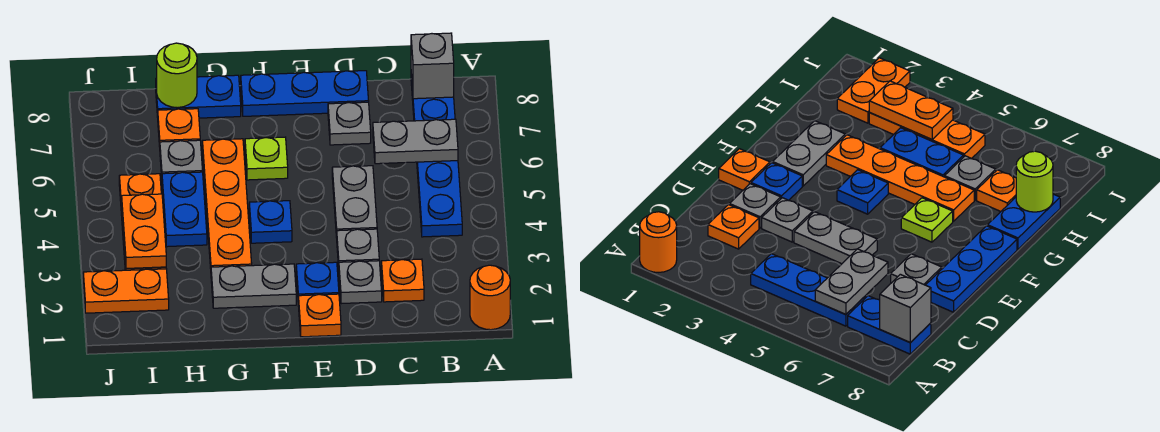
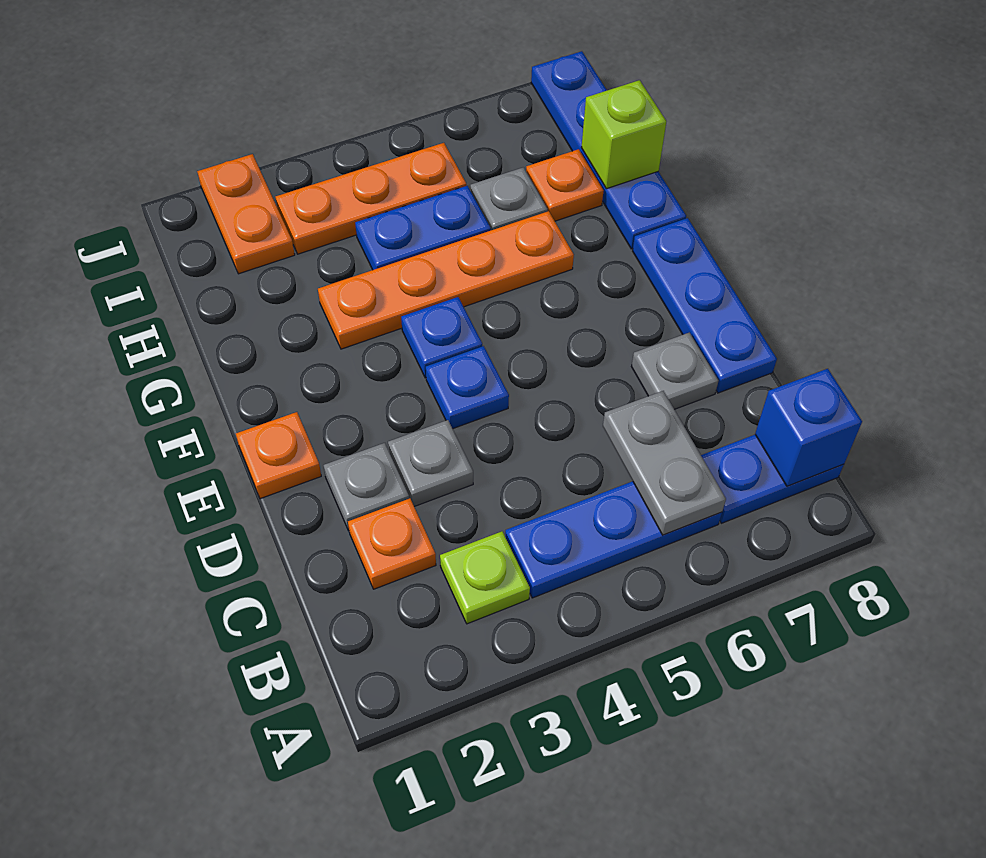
orange round brick A1 level 1 -> none
grey brick B8 level 2 -> blue brick B8 level 2
grey plate D4:D5 level 1 -> none
blue plate E2 level 1 -> blue plate E4 level 1
grey plate F2:G2 level 1 -> none
lime plate F6 level 1 -> lime plate B3 level 1
blue plate G8:H8 level 1 -> blue plate G8:J8 level 1
lime round brick H8 level 2 -> lime brick H8 level 2
orange plate I3:I4 level 2 -> none

